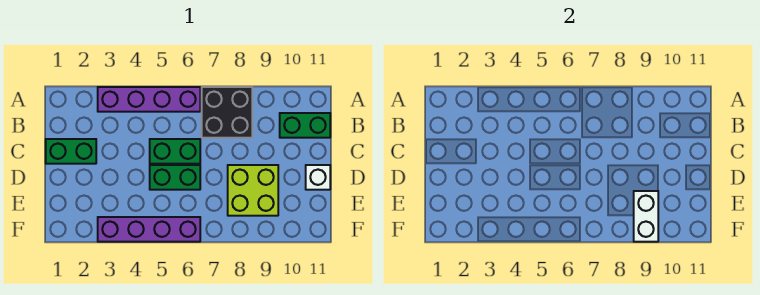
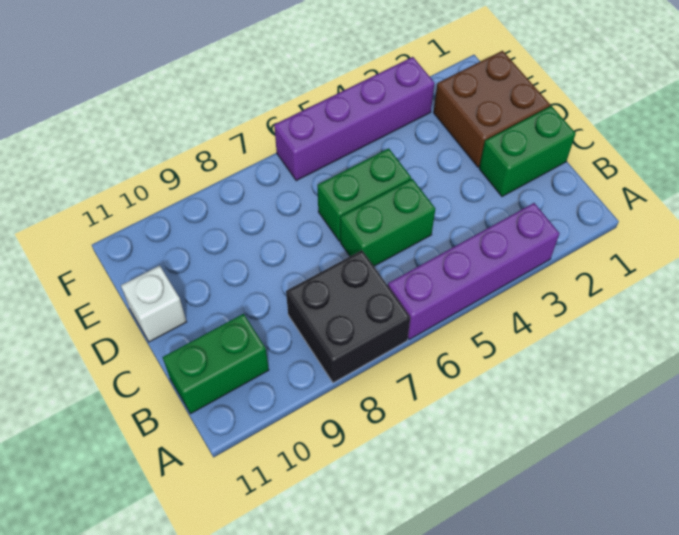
none -> brown brick D1:E2 level 1
lime brick D8:E9 level 1 -> none
white brick E9:F9 level 2 -> none

